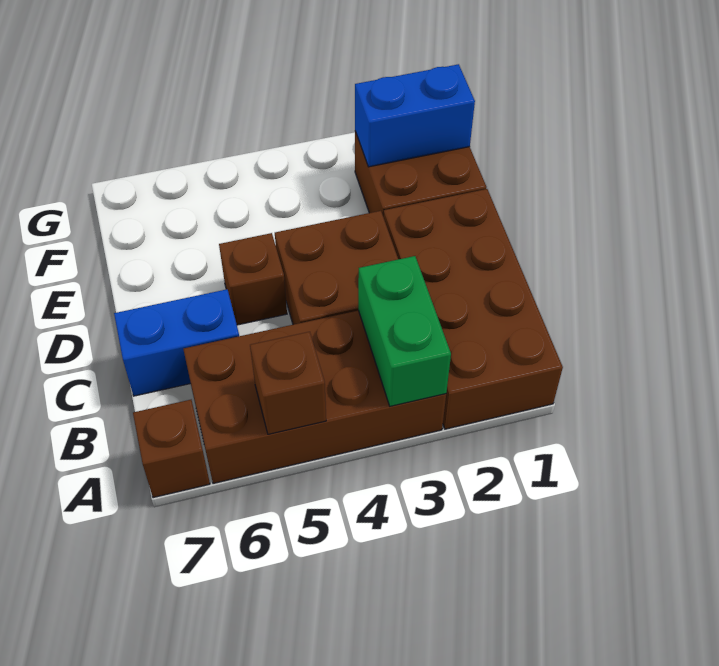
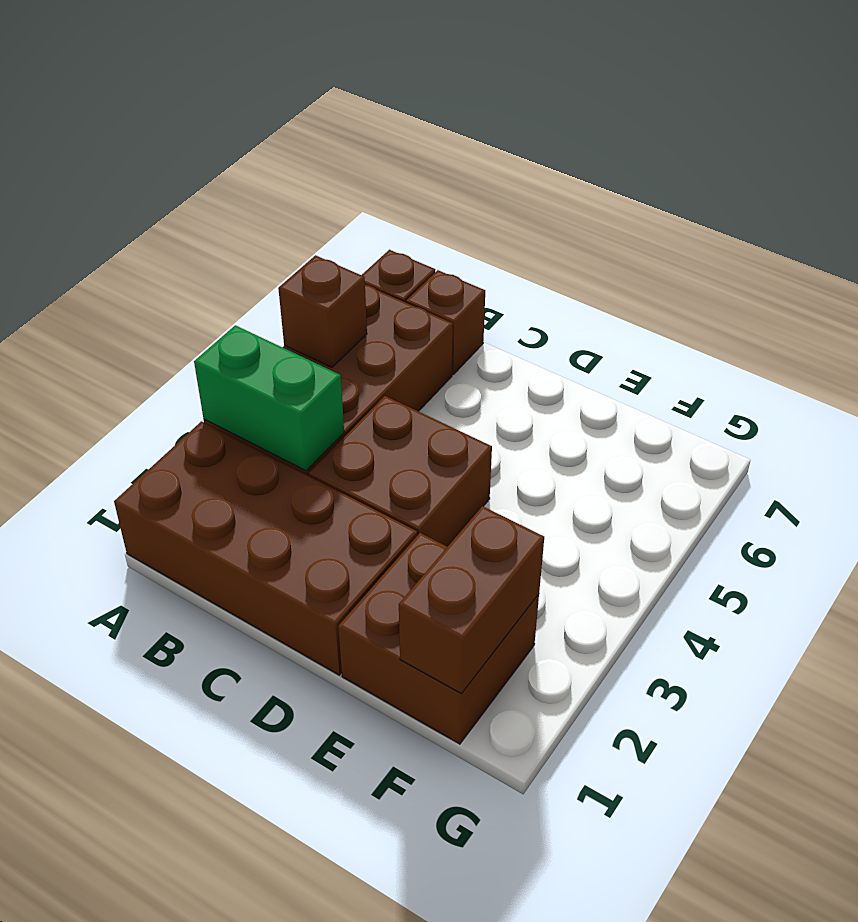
blue brick C6:C7 level 1 -> none
brown brick D5 level 1 -> brown brick B7 level 1
blue brick F1:F2 level 2 -> brown brick F1:F2 level 2

